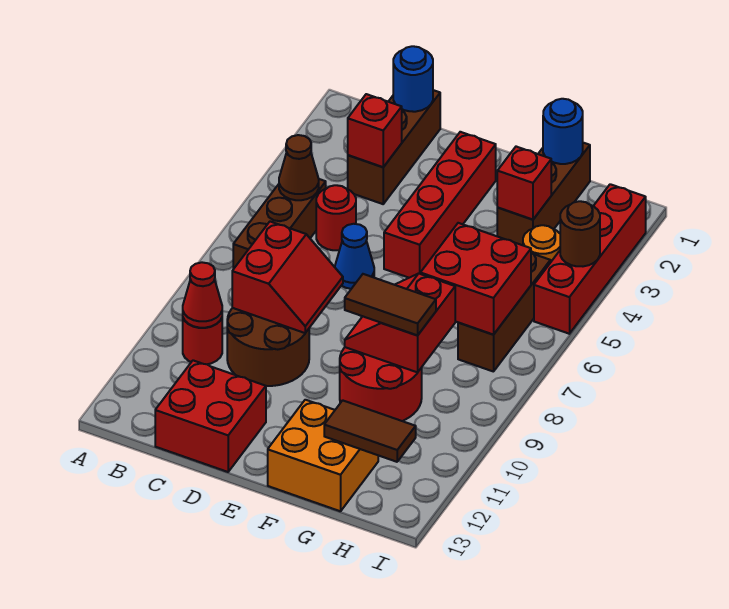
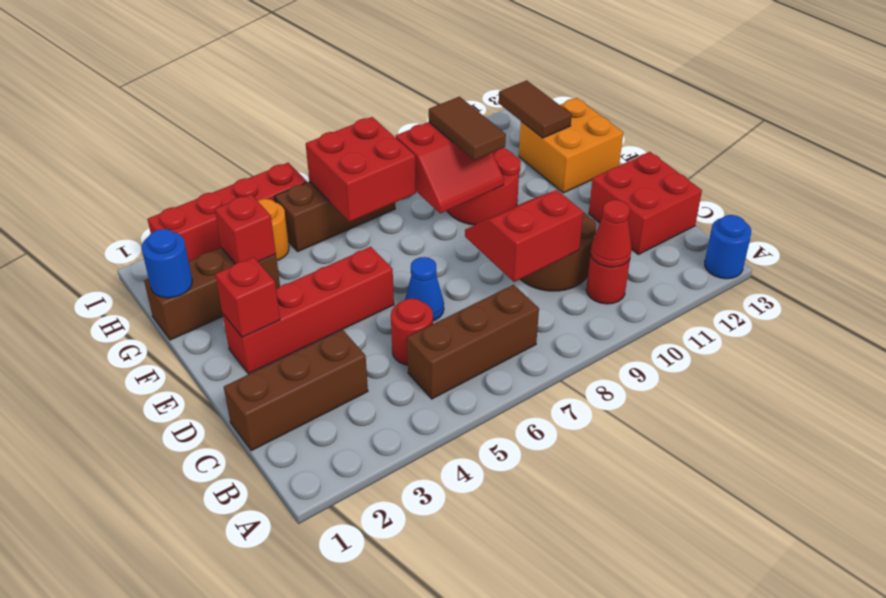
brown cone B5 level 2 -> none
blue round brick C1 level 2 -> blue round brick A13 level 1
red brick C3 level 2 -> red brick E2 level 2
brown round brick I4 level 2 -> none

